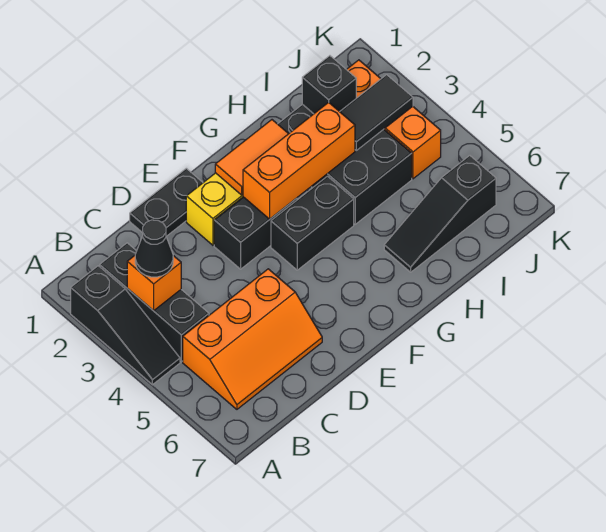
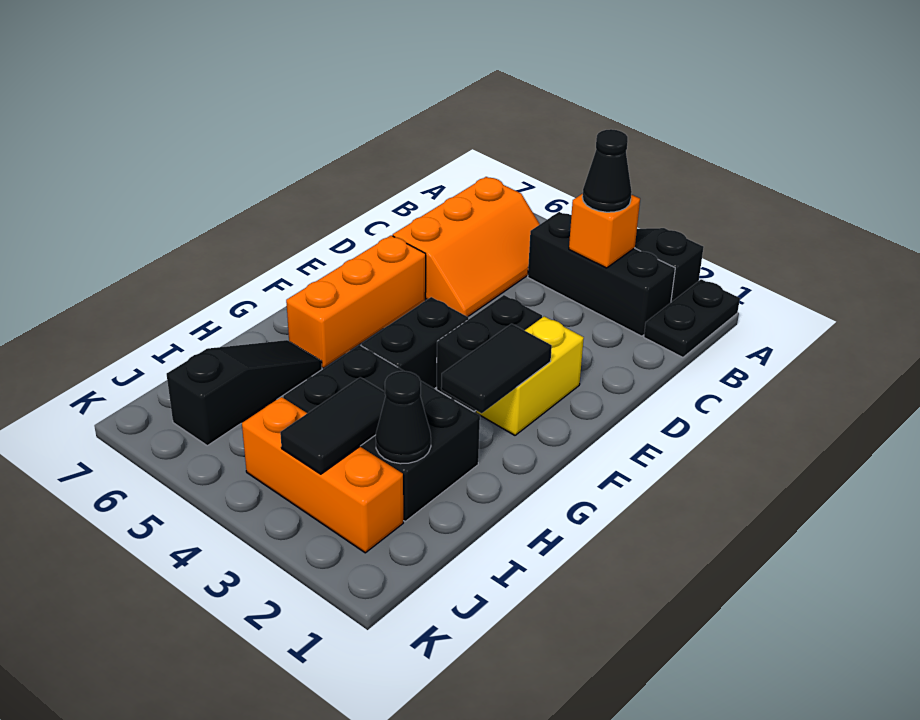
orange slope B5:D6 level 1 top 5 -> orange slope B5:D6 level 1 top 6
black plate D1:E1 level 1 -> black plate A1:B1 level 1
orange tile F2:G2 level 2 -> black tile F2:G2 level 2
orange brick F3:H3 level 2 -> orange brick E6:G6 level 1
black brick I2 level 2 -> black cone I2 level 2

